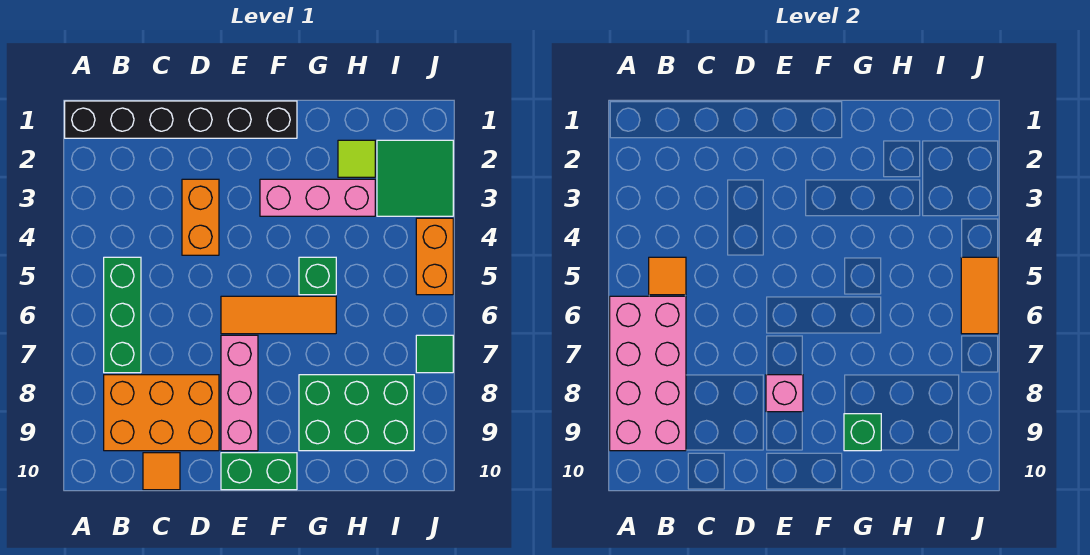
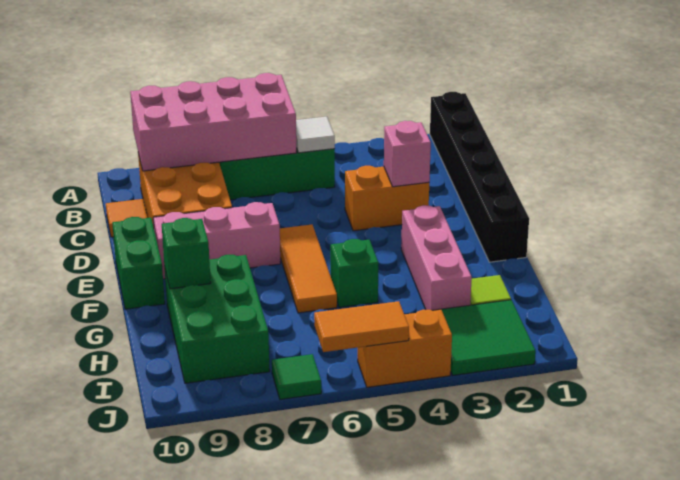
orange tile B5 level 2 -> white tile B5 level 2
pink brick E8 level 2 -> pink brick D3 level 2

